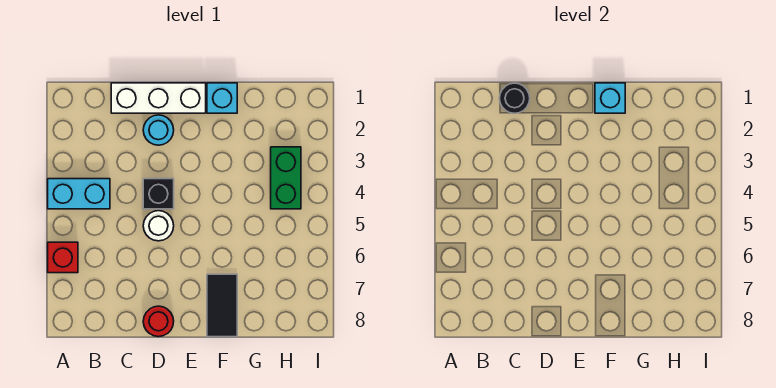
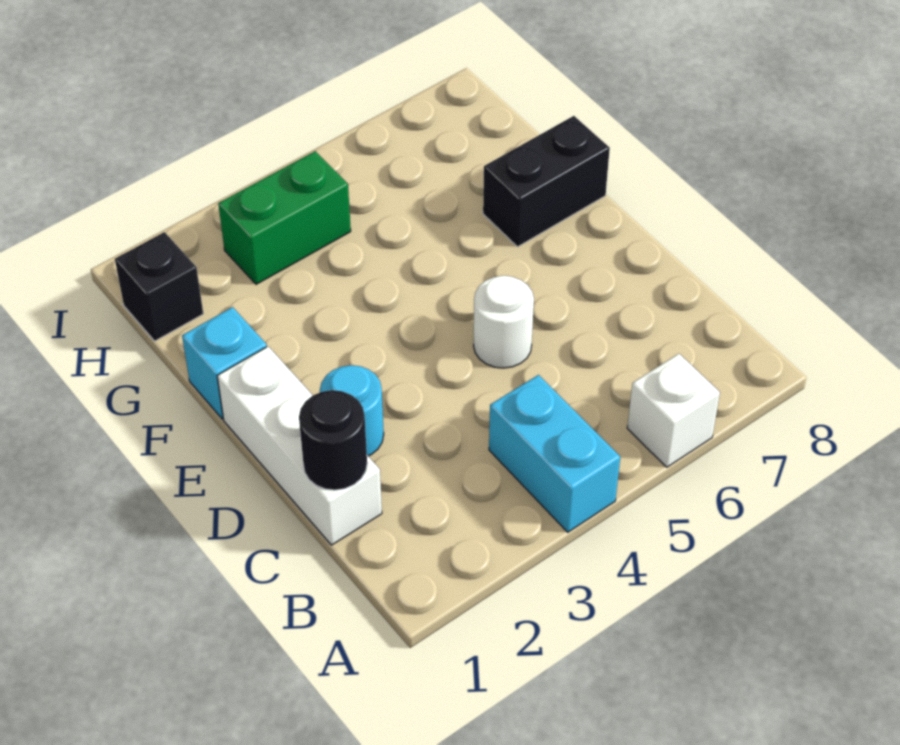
red brick A6 level 1 -> white brick A6 level 1
black brick D4 level 1 -> black brick H1 level 1
red round brick D8 level 1 -> none
cyan brick F1 level 2 -> none
black tile F7:F8 level 1 -> black brick F7:F8 level 1

